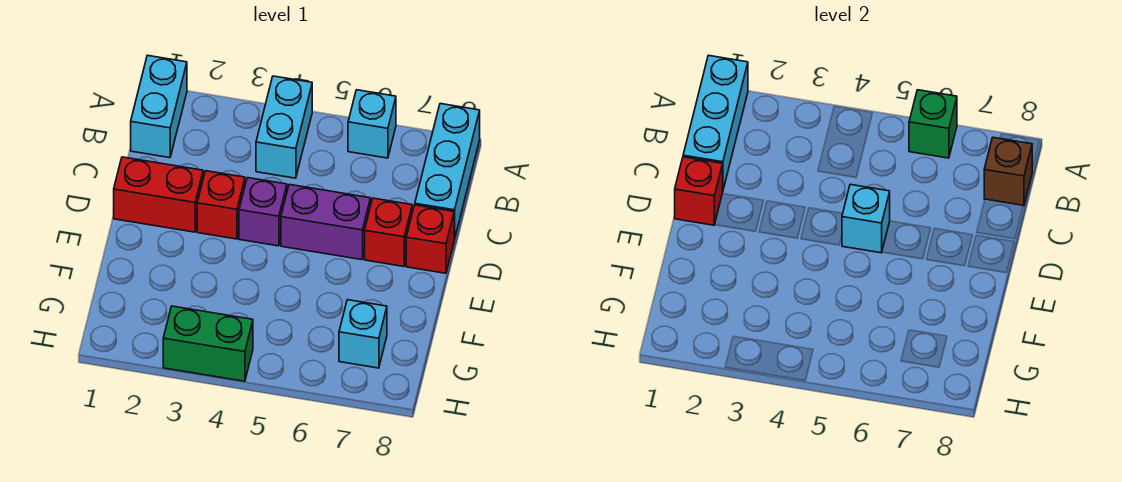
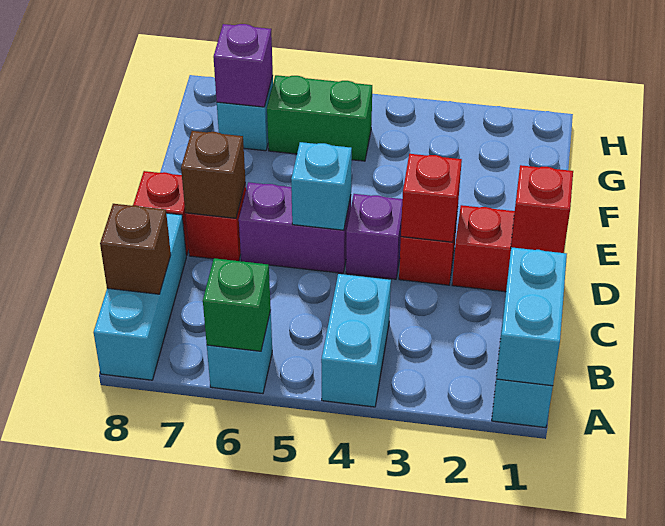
cyan brick A1:C1 level 2 -> cyan brick A1:B1 level 2
none -> red brick D3 level 2
none -> brown brick D7 level 2
none -> purple brick G7 level 2
green brick H3:H4 level 1 -> green brick G5:G6 level 1

